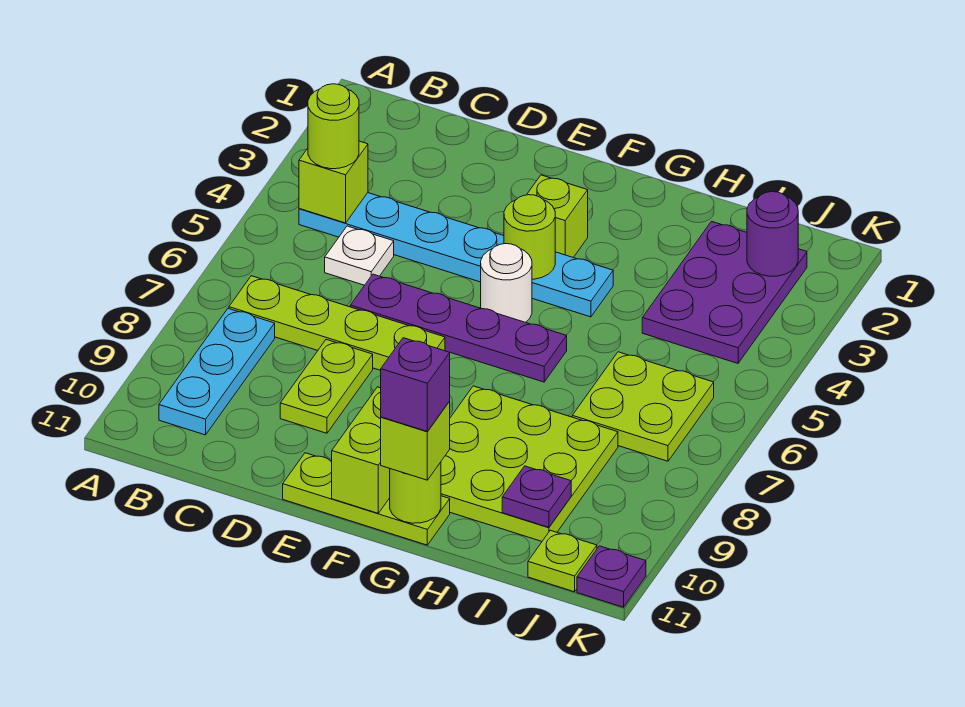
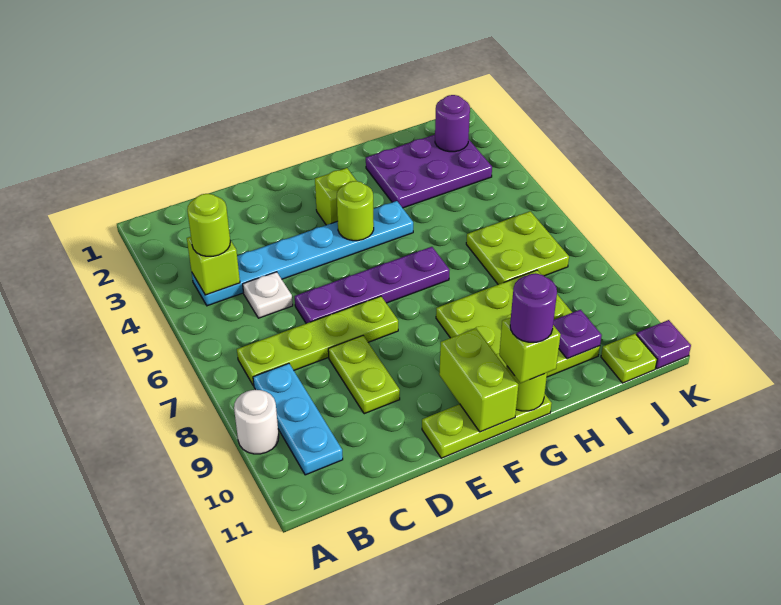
white round brick F5 level 1 -> white round brick A9 level 1
purple brick G11 level 4 -> purple round brick G11 level 4
purple plate I2:J4 level 1 -> purple plate H2:J3 level 1

